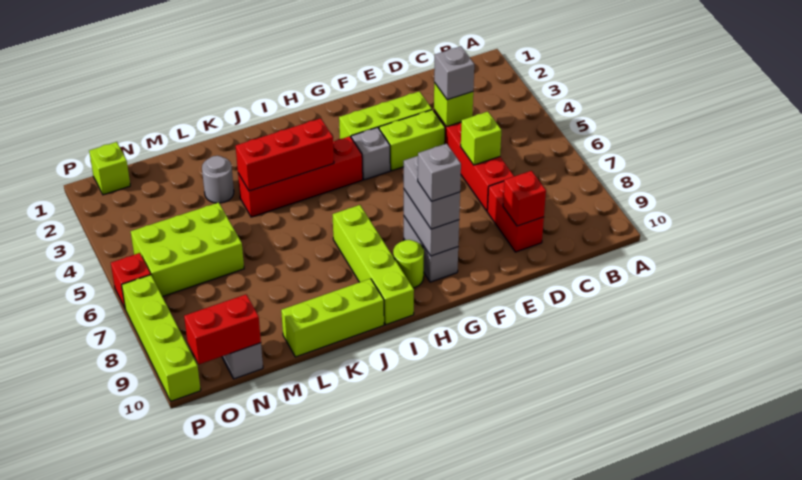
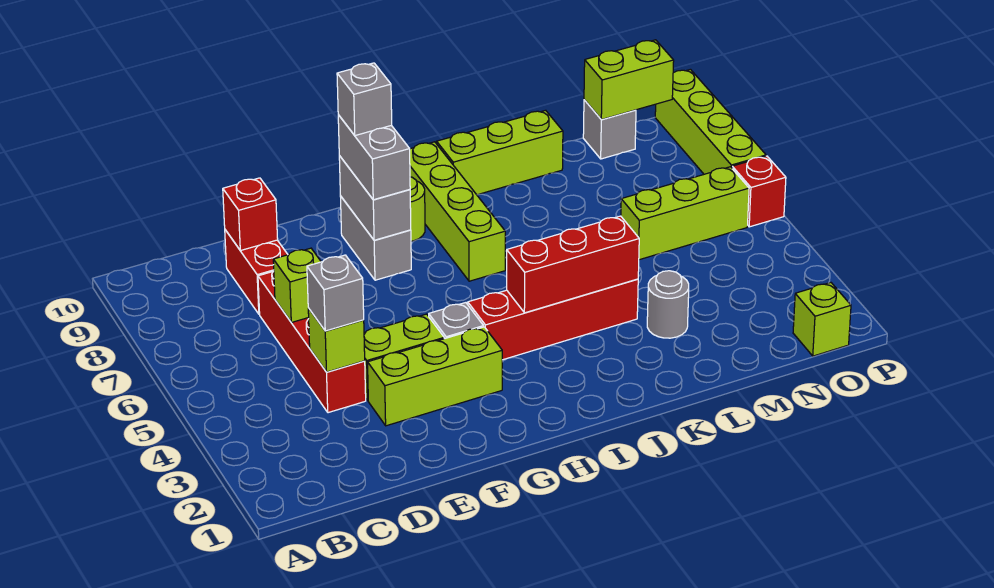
lime brick M5:O6 level 1 -> lime brick M6:O6 level 1
red brick N10:O10 level 2 -> lime brick N10:O10 level 2

